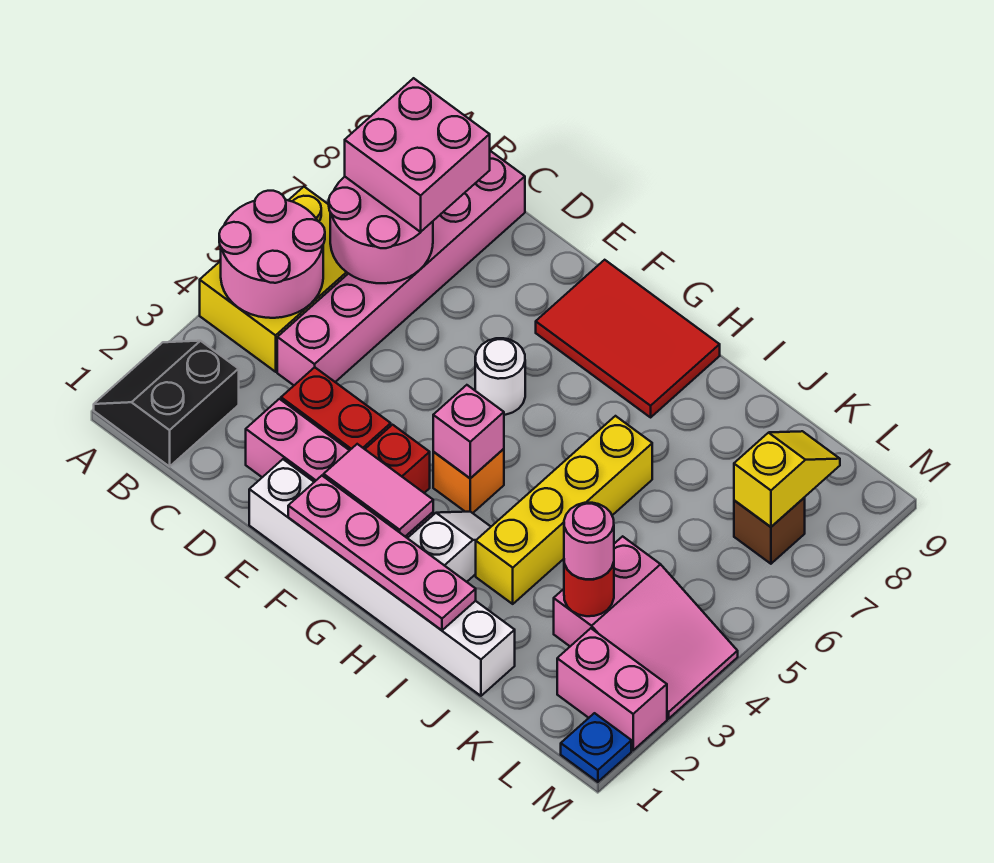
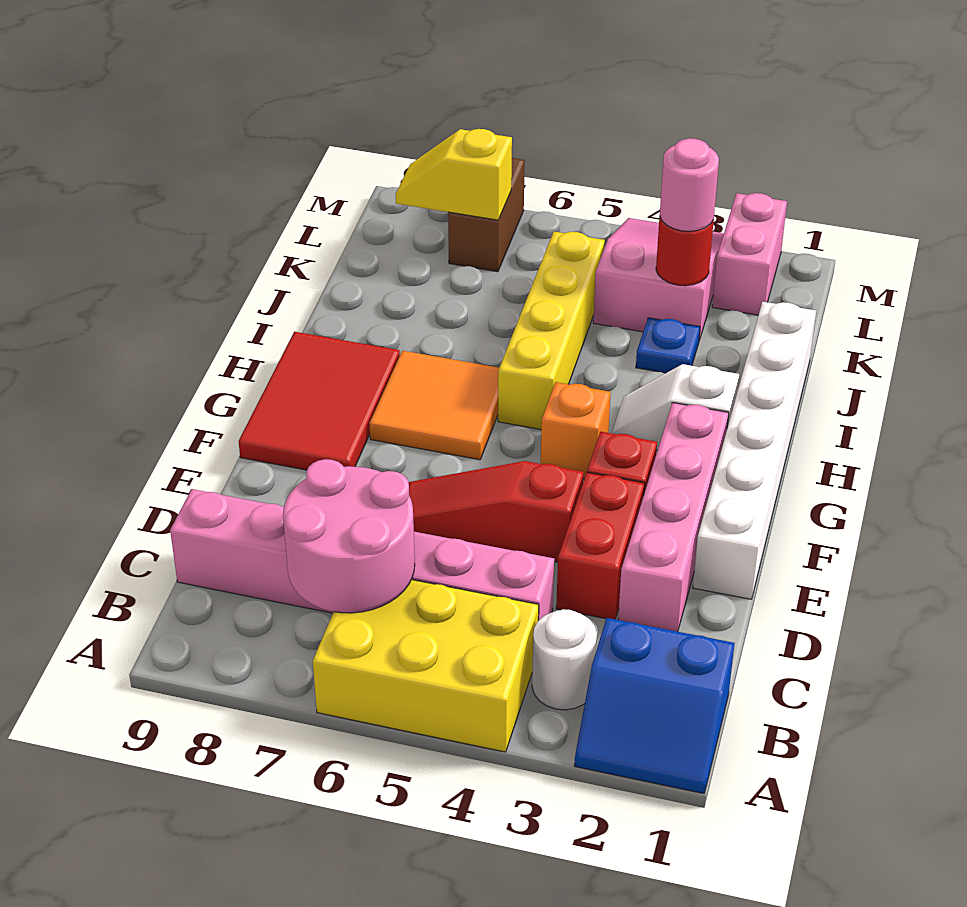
black slope A1:B2 level 1 top B -> blue slope A1:B2 level 1 top B
pink round brick A4:B5 level 2 -> none
pink brick B7:C8 level 3 -> none
none -> red slope E4:E6 level 1 top 4
pink plate F1:I1 level 2 -> none
pink tile F2:G2 level 2 -> none
white round brick F6 level 1 -> white round brick B3 level 1
pink brick G4 level 2 -> none
none -> orange tile G6:H7 level 1
yellow brick I3:I6 level 1 -> yellow brick H5:K5 level 1
brown brick L7 level 1 -> brown brick L7:M7 level 1
blue plate M1 level 1 -> blue plate J3 level 1

